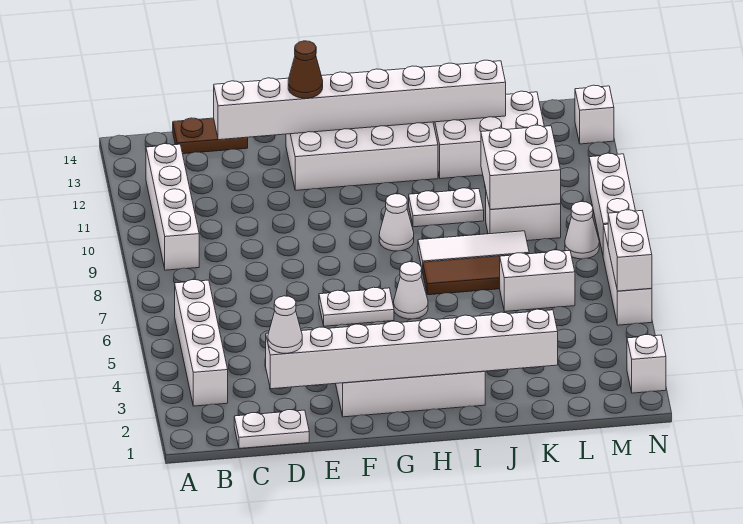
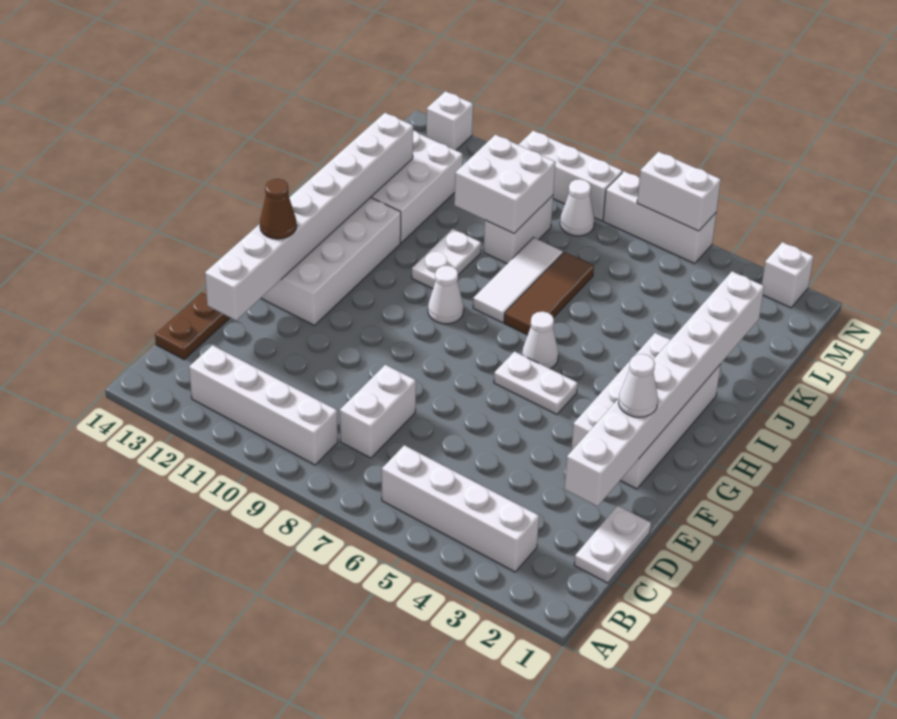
white cone D2 level 3 -> white cone F2 level 3
white plate F6:G6 level 1 -> white plate G5:G6 level 1
white brick K6:L6 level 1 -> white brick C8:D8 level 1

